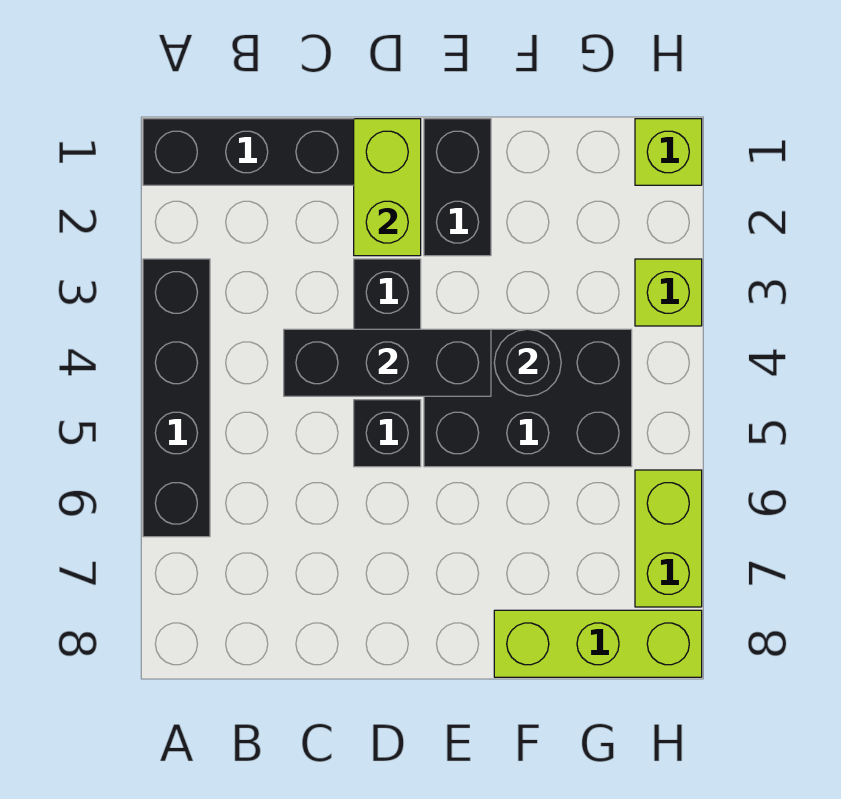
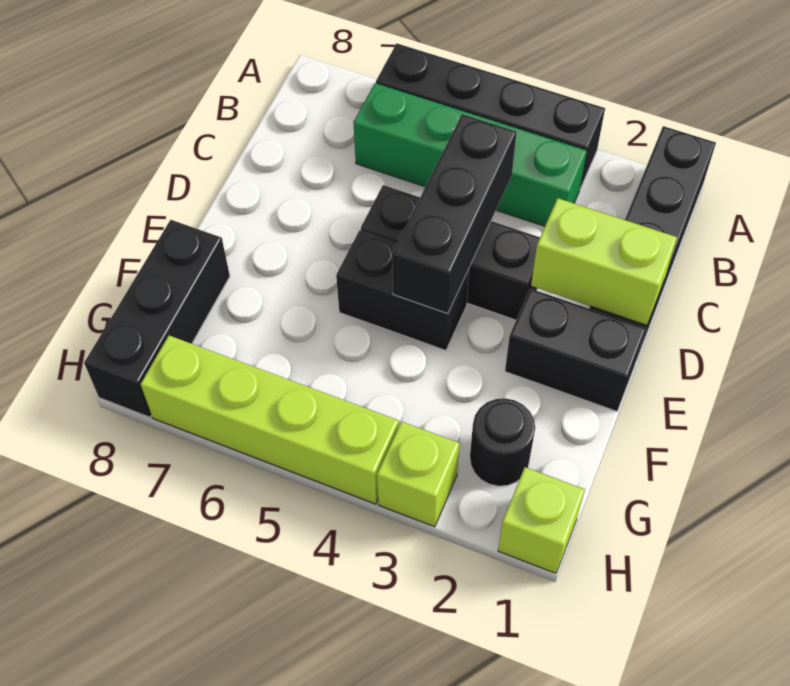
none -> green brick B3:B6 level 1
black brick E4:G5 level 1 -> black brick E4:E5 level 1
black round brick F4 level 2 -> black round brick G2 level 1
lime brick F8:H8 level 1 -> black brick F8:H8 level 1
lime brick H6:H7 level 1 -> lime brick H4:H7 level 1

